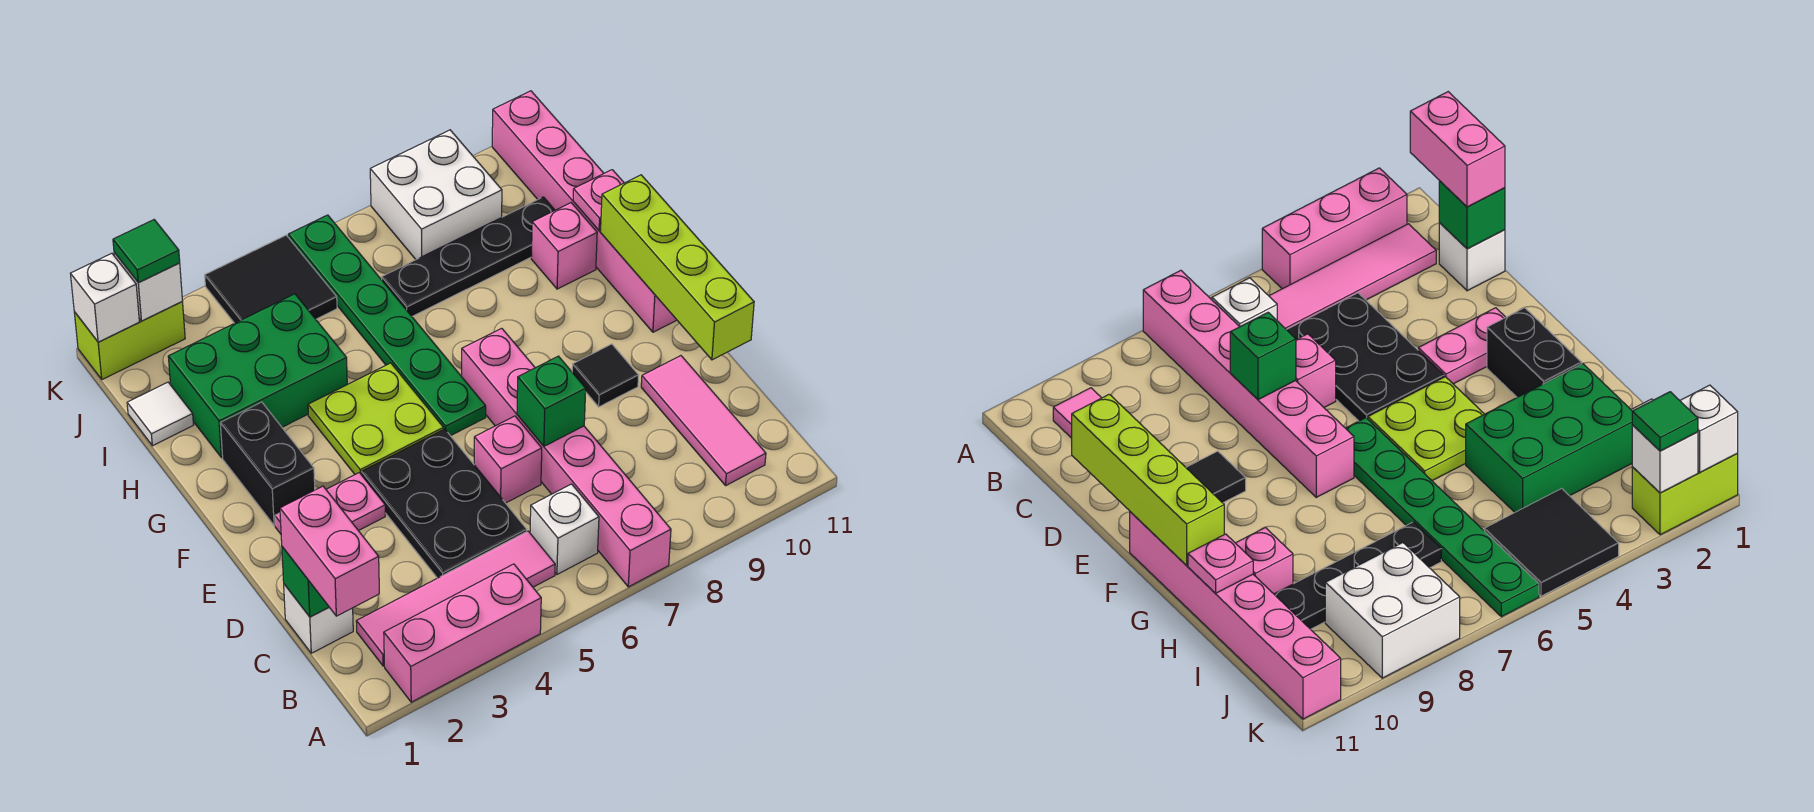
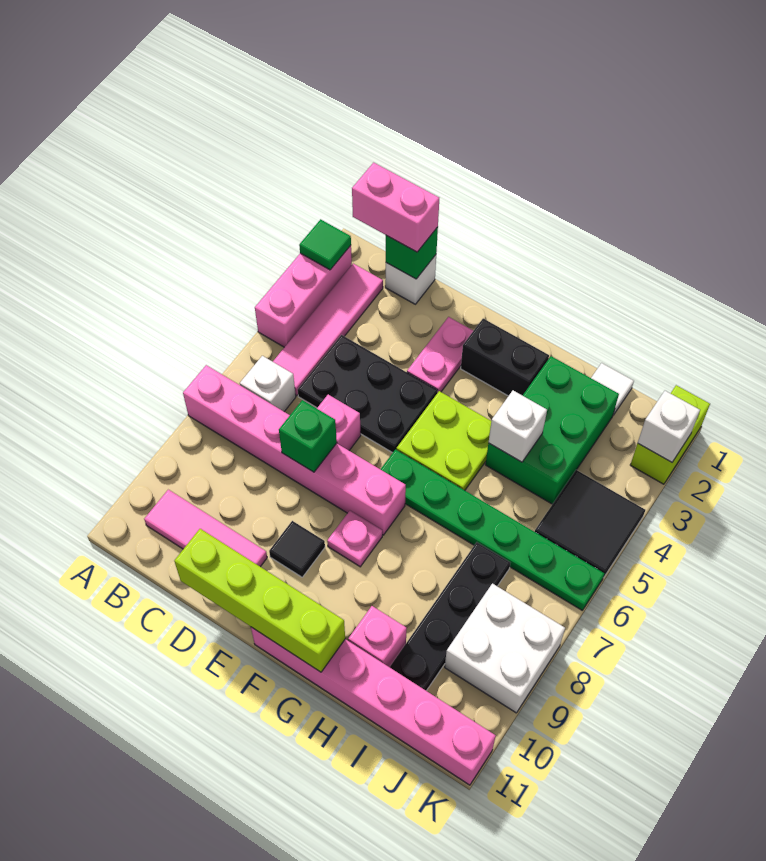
pink plate H11 level 2 -> pink plate F8 level 1
white brick K1 level 2 -> white brick H4 level 2
green tile K2 level 3 -> green tile A2 level 2

